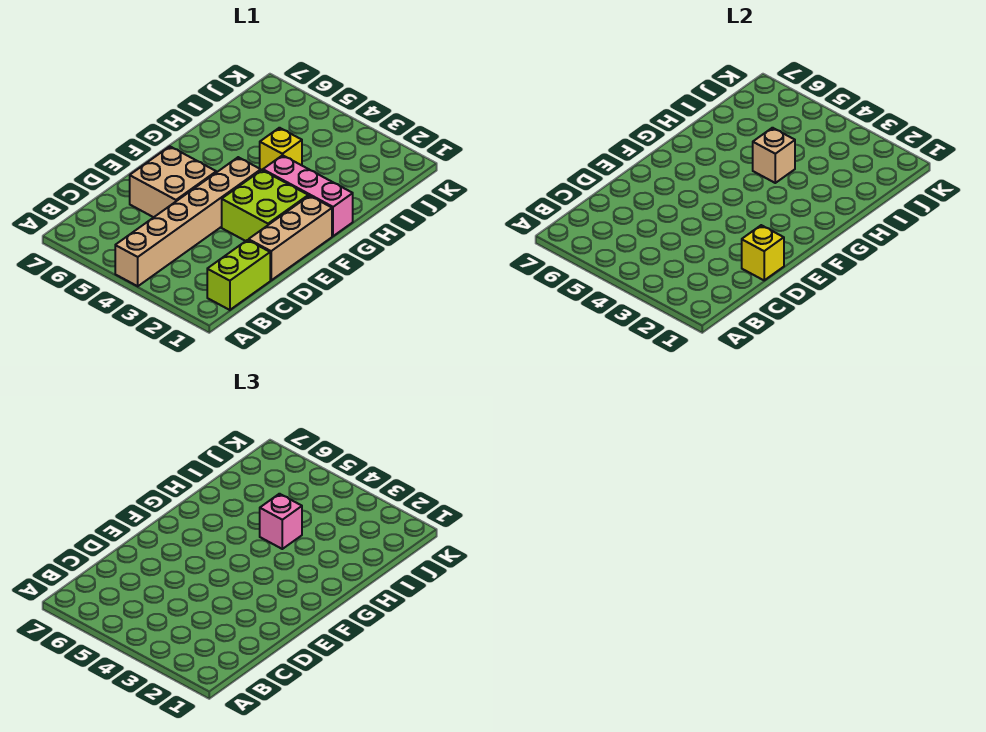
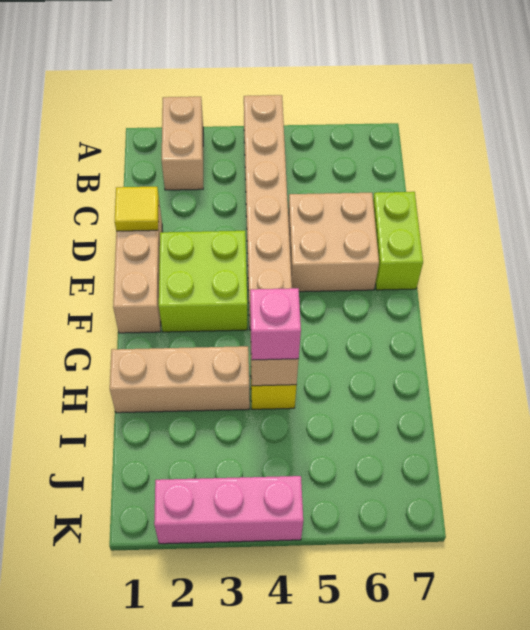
none -> tan brick A2:B2 level 1
lime brick B1:C1 level 1 -> lime brick D7:E7 level 1
yellow brick D1 level 2 -> yellow tile D1 level 2
pink brick G1:G3 level 1 -> pink brick K2:K4 level 1
none -> tan brick H1:H3 level 1

